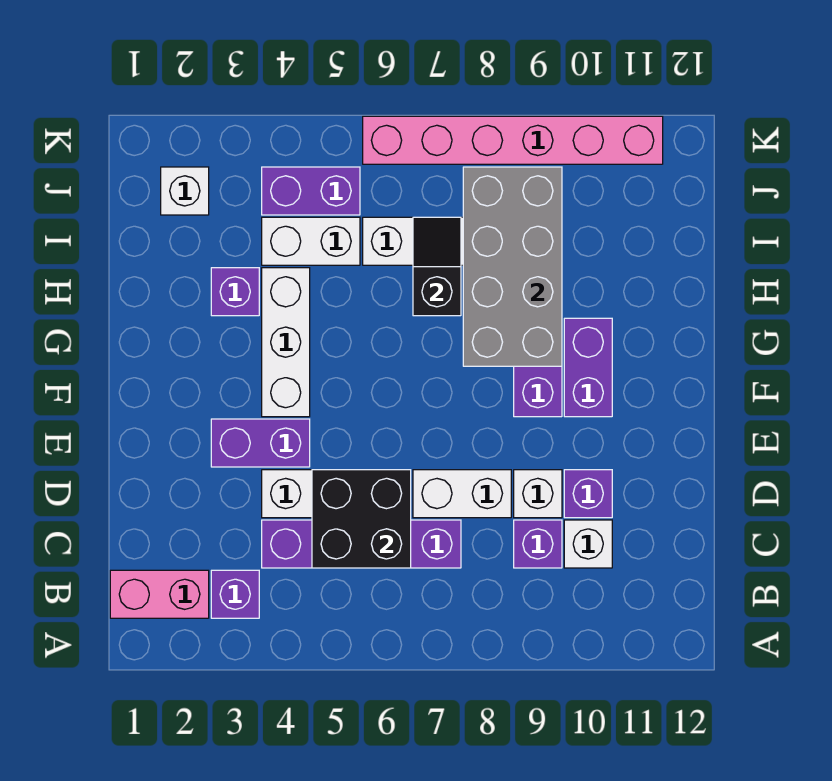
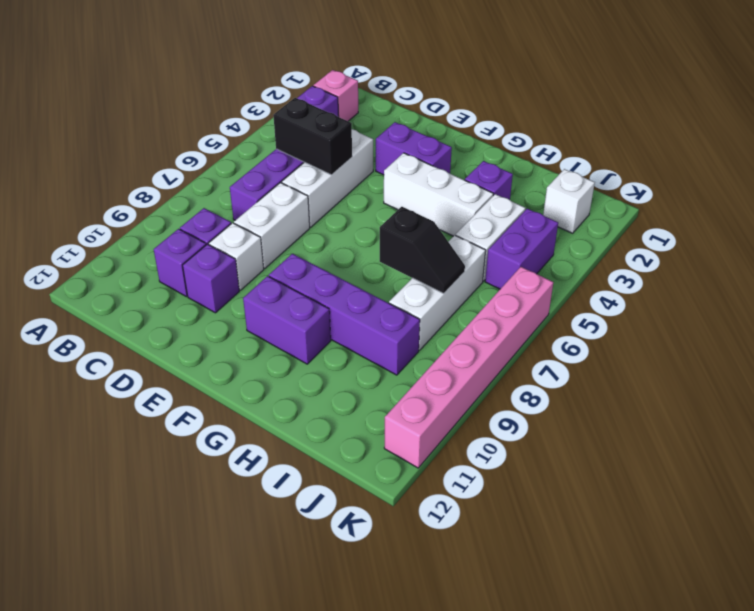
pink brick B1:B2 level 1 -> pink brick B2 level 1
black brick C5:D6 level 2 -> black brick C5:D5 level 2
white brick C10 level 1 -> purple brick C10 level 1
purple brick E3:E4 level 1 -> purple brick E3:F3 level 1
grey brick G8:J9 level 2 -> none

